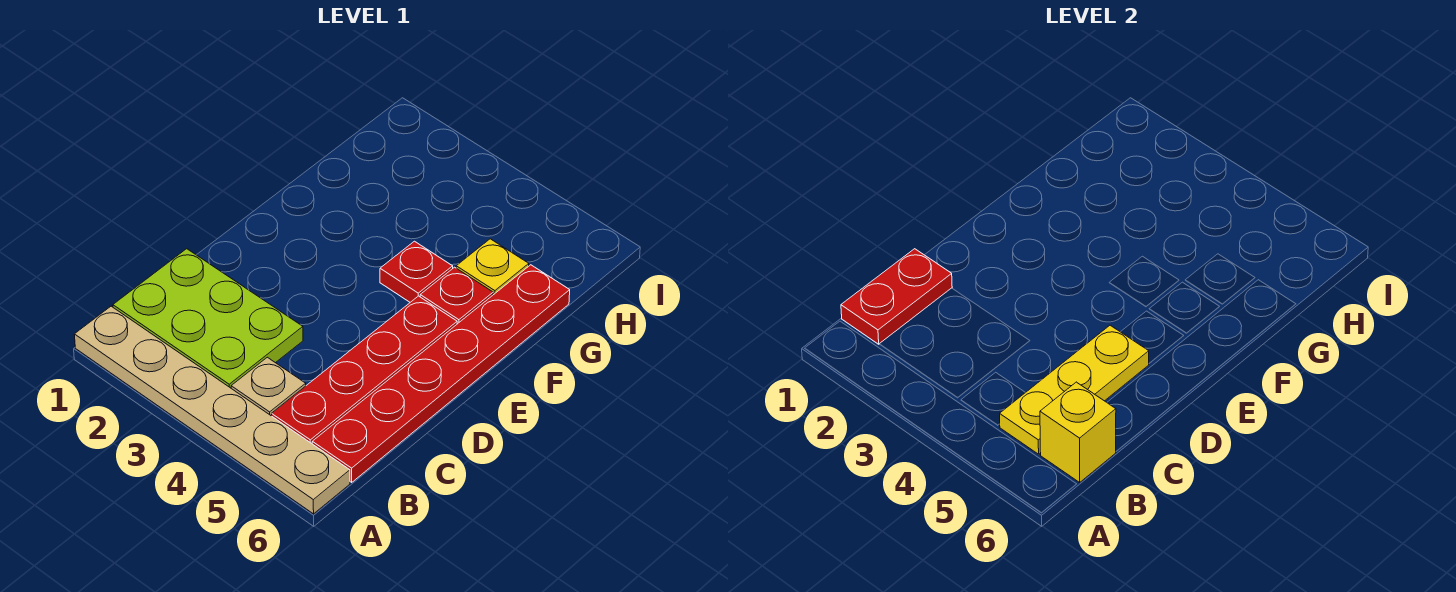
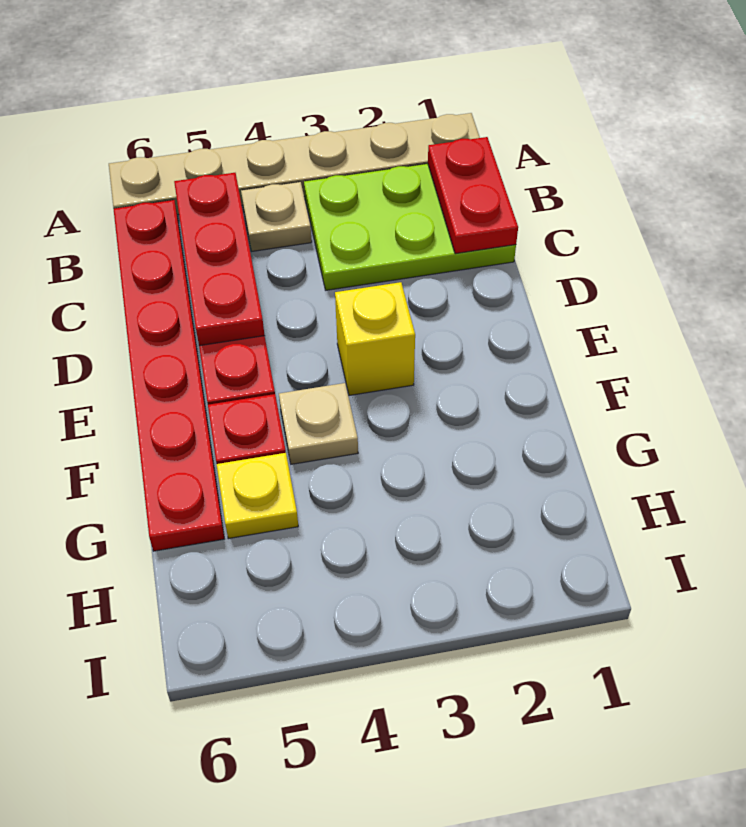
yellow plate B5:D5 level 2 -> red plate B5:D5 level 2
yellow brick B6 level 2 -> yellow brick E3 level 1
red plate F4 level 1 -> tan plate F4 level 1

